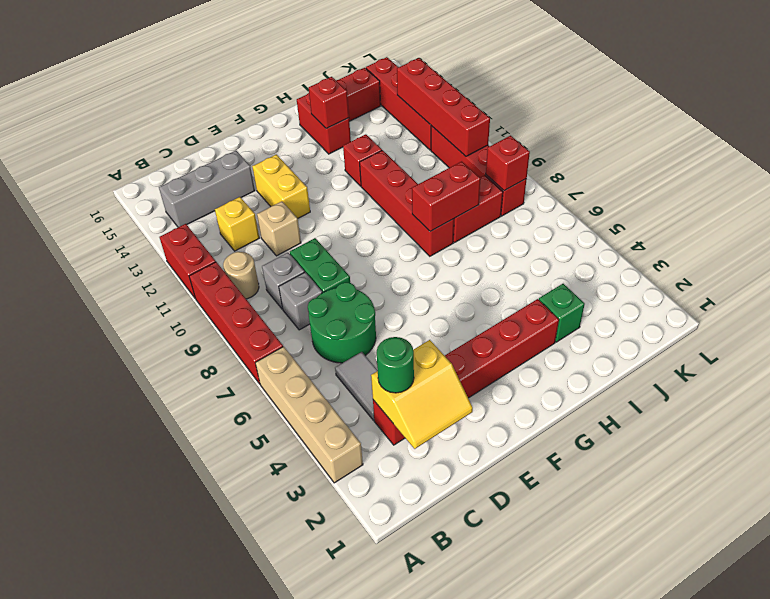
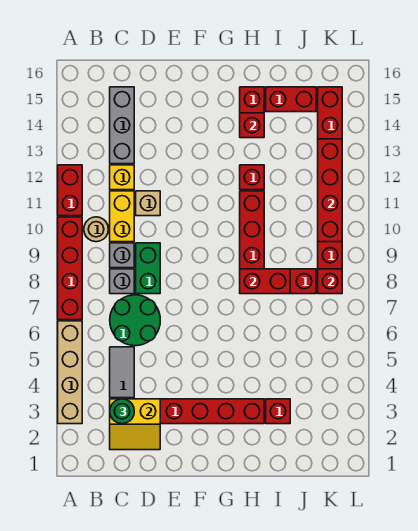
grey brick B14:D14 level 1 -> grey brick C13:C15 level 1
yellow brick E12:E13 level 1 -> yellow brick C10:C11 level 1
green brick I3 level 1 -> red brick I3 level 1

